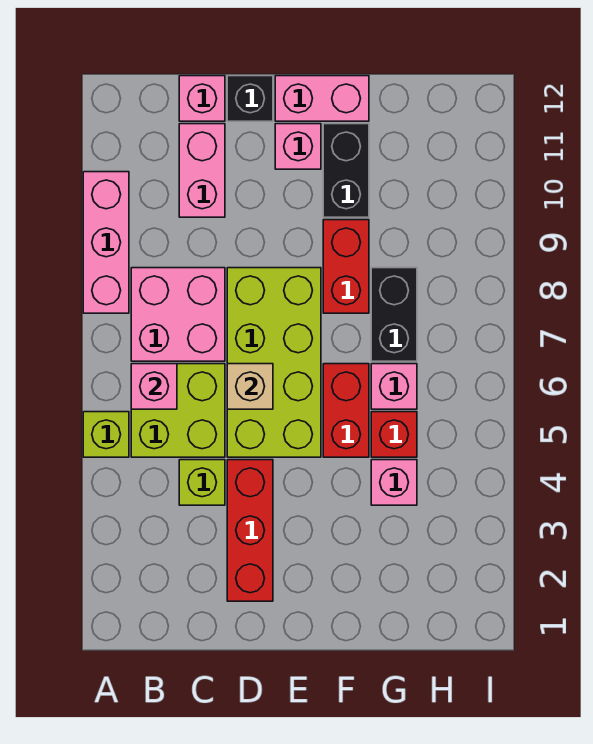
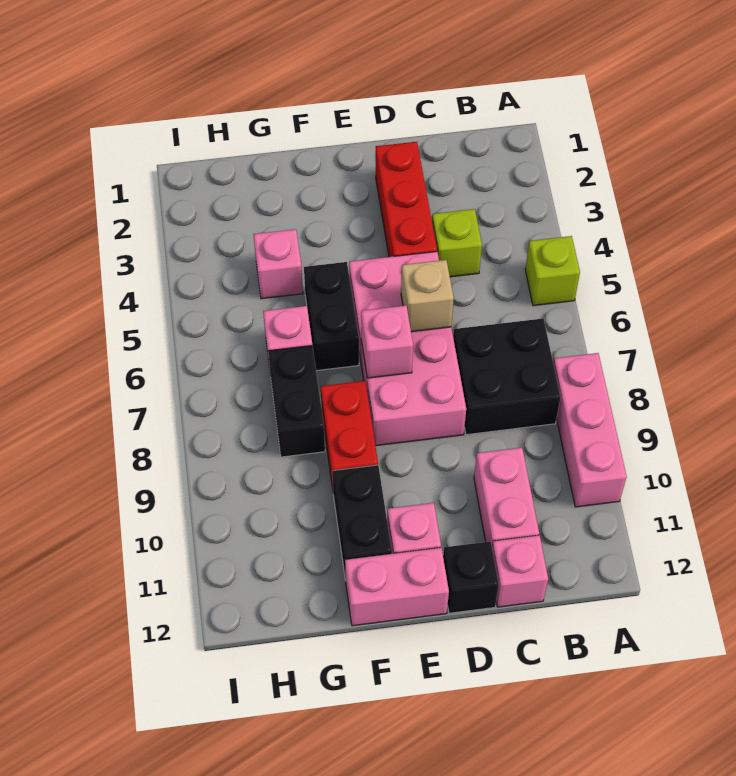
lime brick B5:C6 level 1 -> none
pink brick B6 level 2 -> pink brick E7 level 2
pink brick B7:C8 level 1 -> black brick B7:C8 level 1
lime brick D5:E8 level 1 -> pink brick D5:E8 level 1
red brick F5:F6 level 1 -> black brick F5:F6 level 1
red brick G5 level 1 -> none

